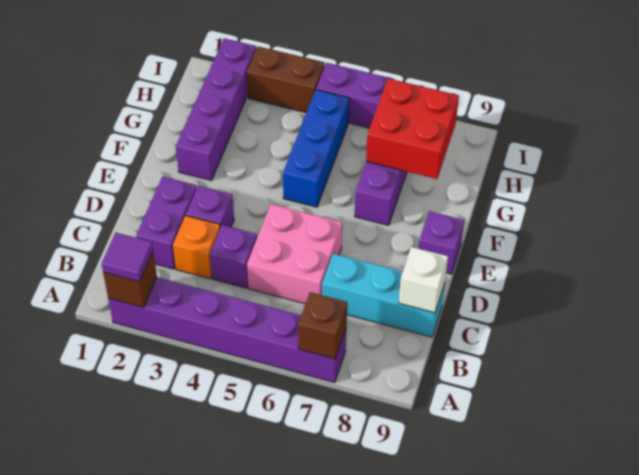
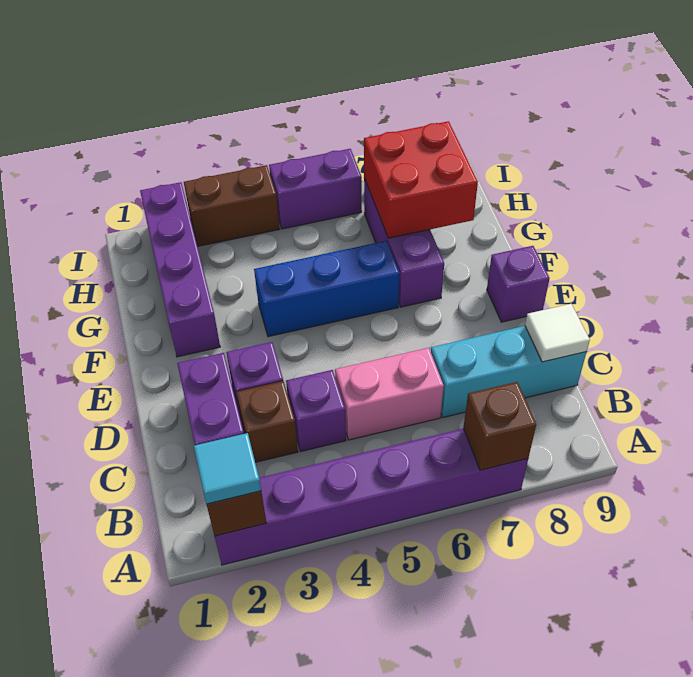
purple tile A2 level 3 -> cyan tile A2 level 3
orange brick C3 level 1 -> brown brick C3 level 1
pink brick C5:D6 level 1 -> pink brick C5:C6 level 1
white brick C9 level 2 -> white tile C9 level 2
blue brick F5:H5 level 1 -> blue brick F4:F6 level 1

